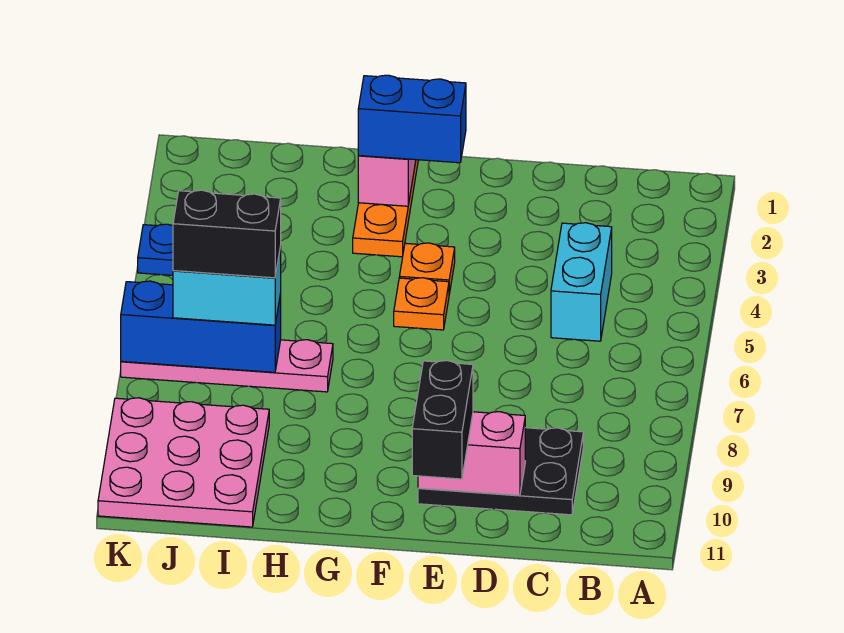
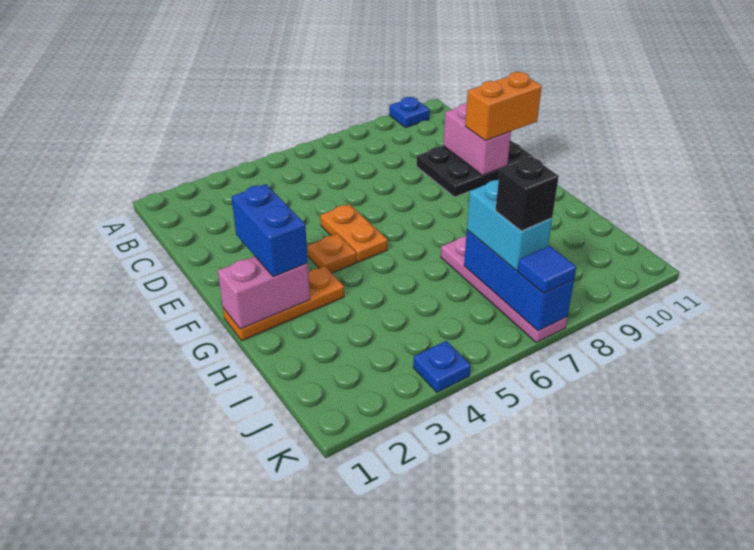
none -> blue plate A10 level 1
cyan brick C4:C5 level 1 -> none
black plate C9:E10 level 1 -> black plate D9:E11 level 1
black brick E10:E11 level 3 -> orange brick E10:E11 level 3
orange plate F5 level 1 -> orange plate E5:F5 level 1
black brick I7:J7 level 4 -> black brick J7 level 4
pink plate I9:K11 level 1 -> none
none -> blue tile K7 level 3

